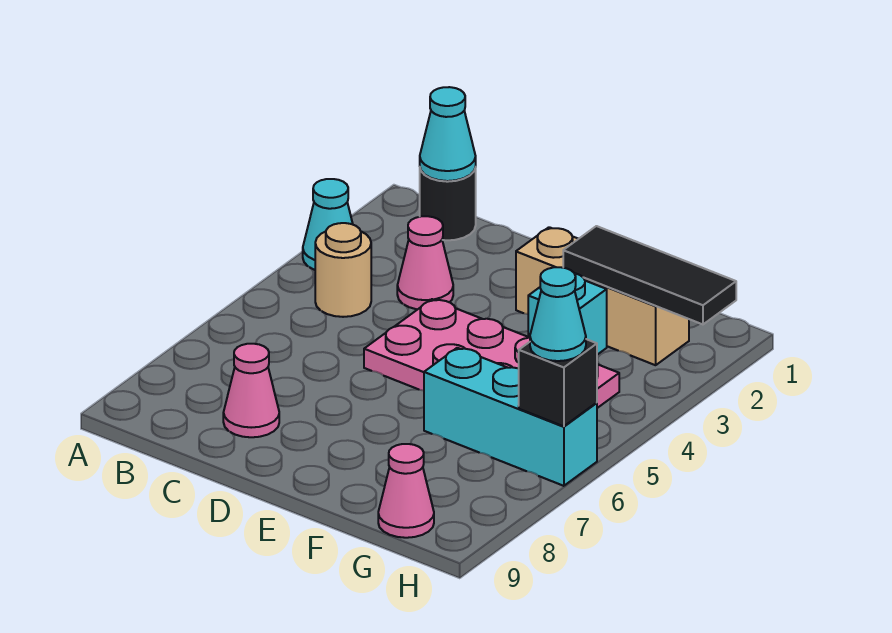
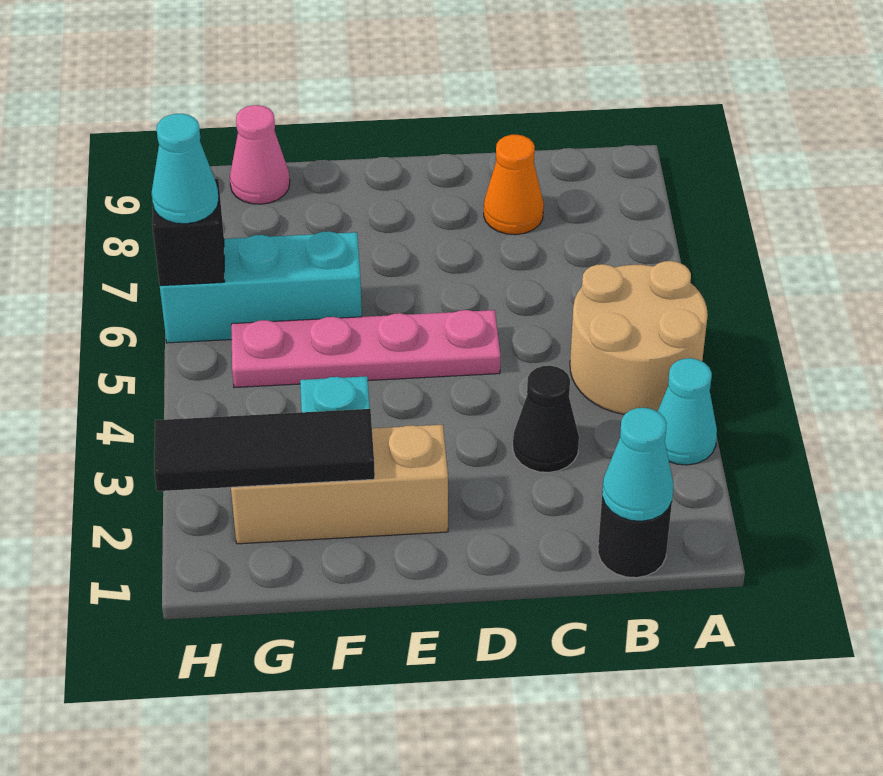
tan round brick B4 level 1 -> tan round brick A4:B5 level 1
pink cone C3 level 1 -> black cone C3 level 1
pink cone C8 level 1 -> orange cone C8 level 1
pink plate D4:G5 level 1 -> pink plate D5:G5 level 1

